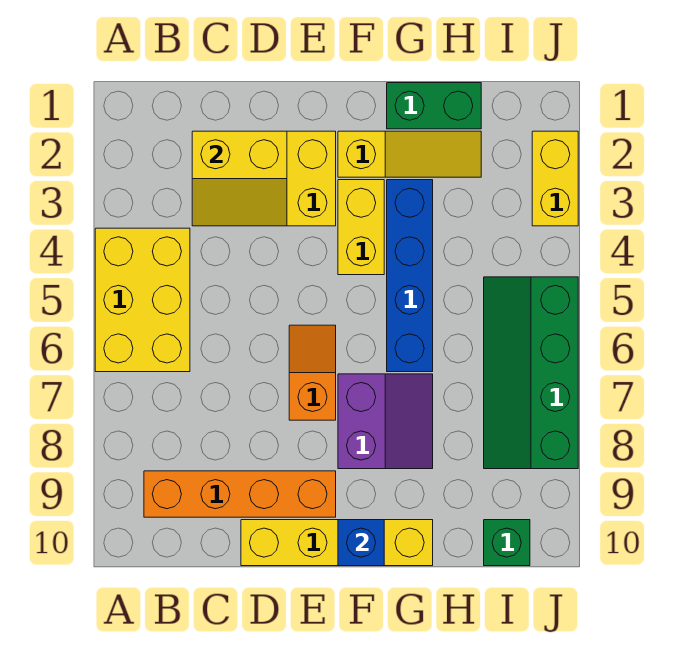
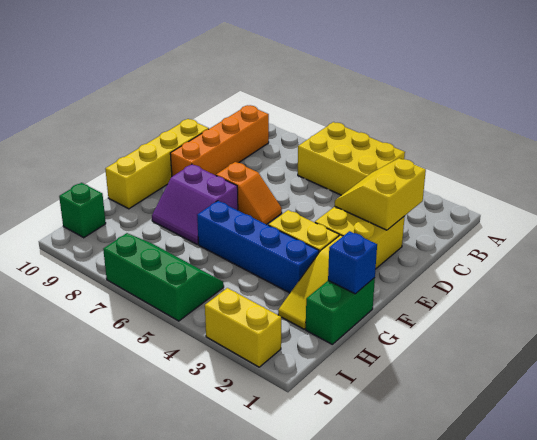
blue brick F10 level 2 -> blue brick G1 level 2
green slope I5:J8 level 1 top J -> green slope I5:J7 level 1 top J

